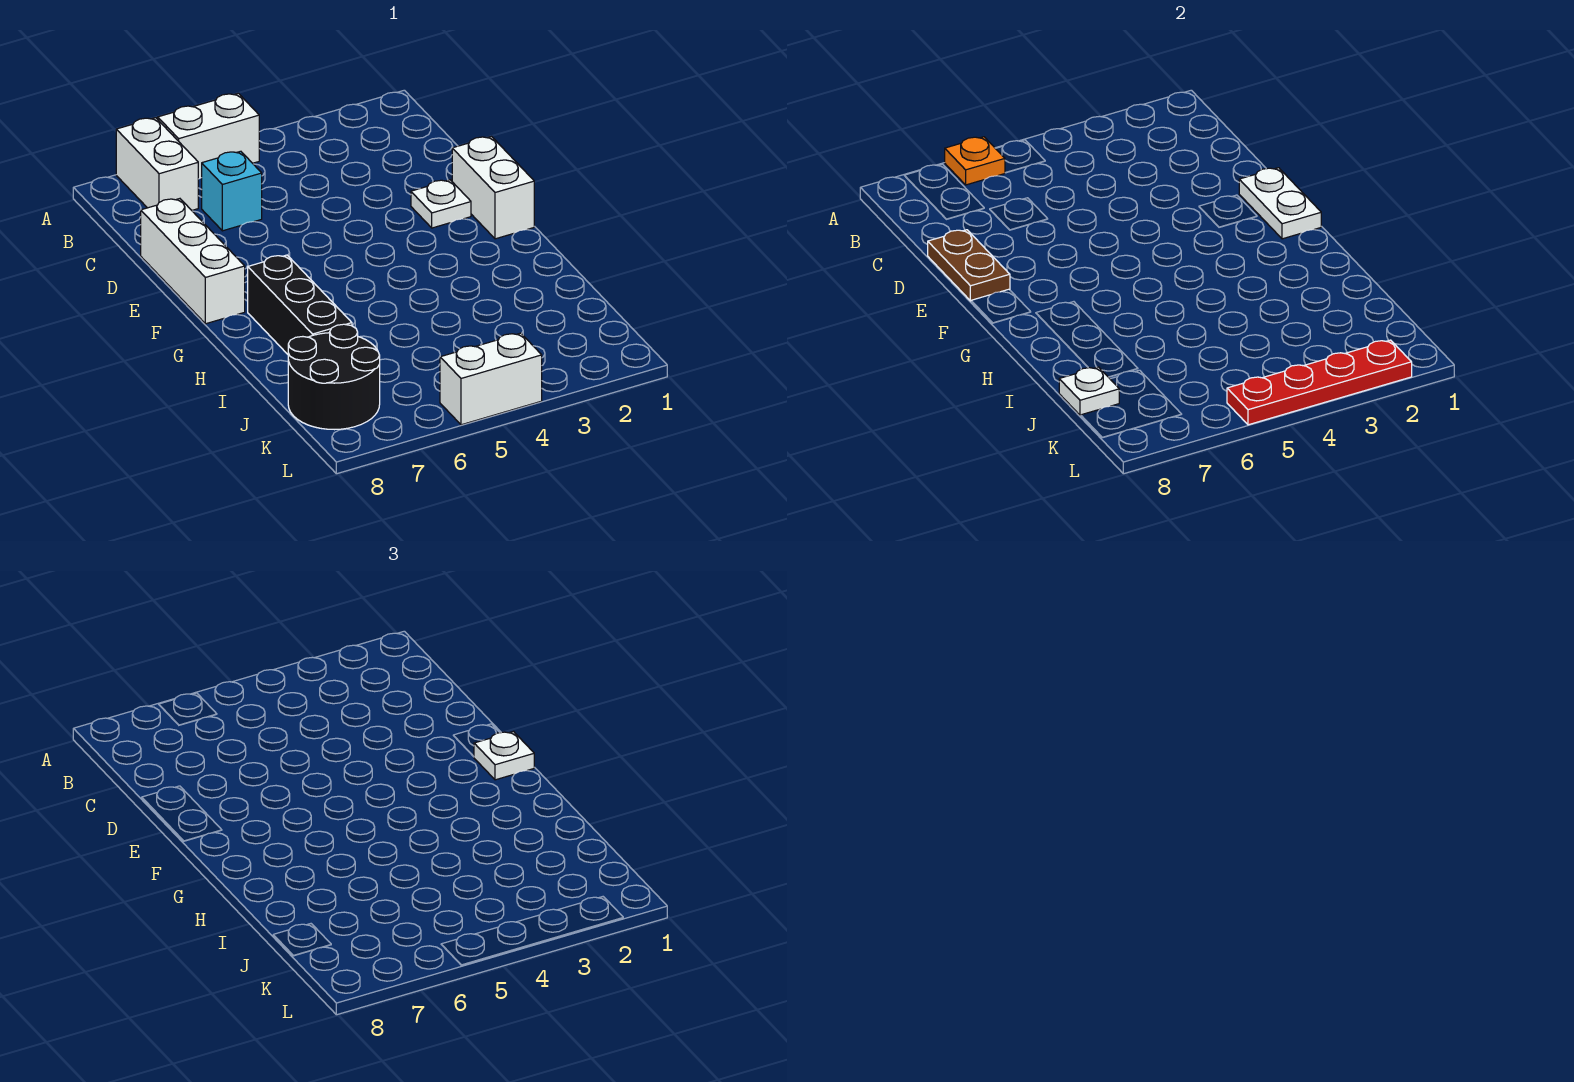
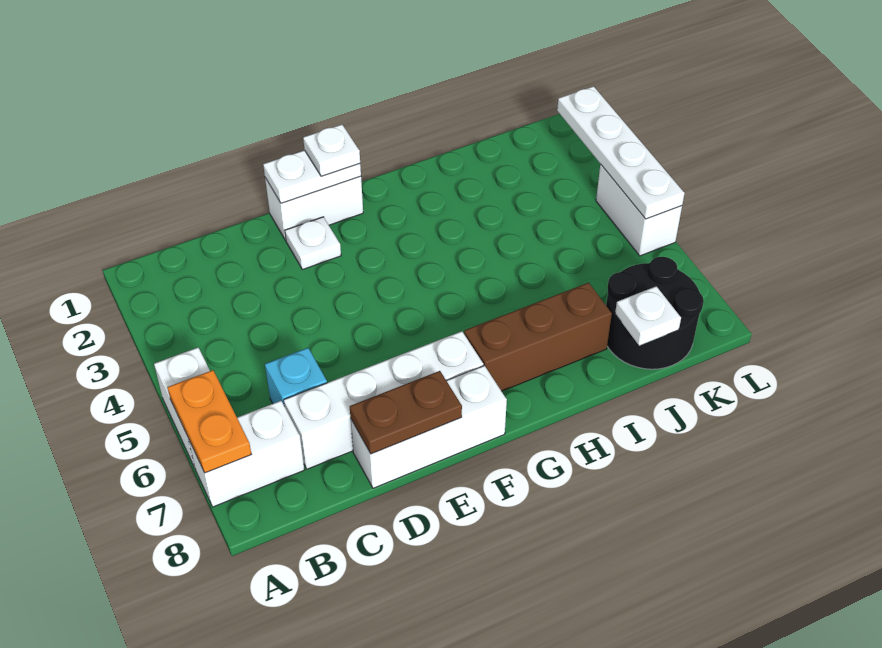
orange plate A6 level 2 -> orange plate A6:A7 level 2
none -> white brick C7:F7 level 1
black brick G7:I7 level 1 -> brown brick G7:I7 level 1
red plate L2:L5 level 2 -> white plate L2:L5 level 2

